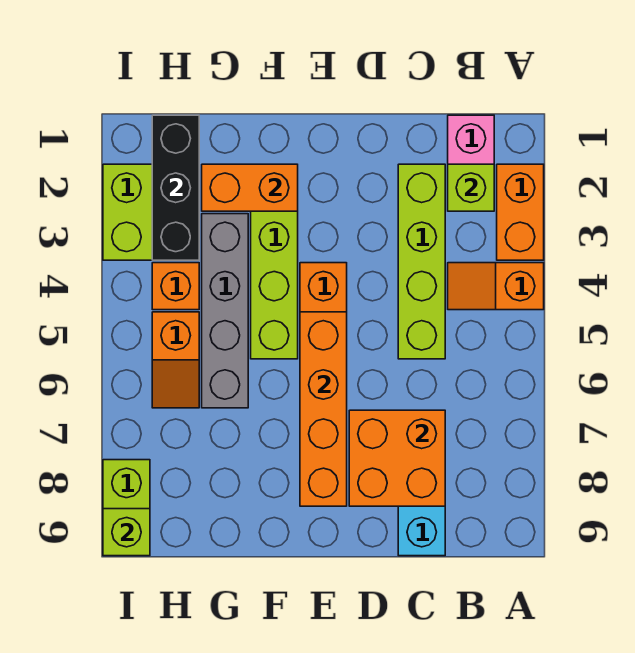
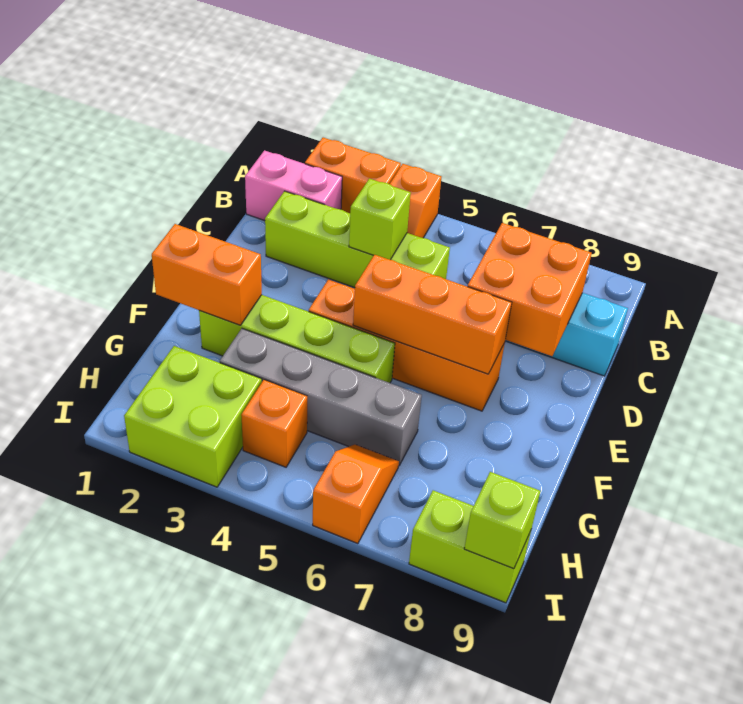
lime brick B2 level 2 -> lime brick C4 level 2
orange brick E5:E8 level 2 -> orange brick E5:E7 level 2
orange brick F2:G2 level 2 -> orange brick F1:F2 level 2
black brick H1:H3 level 2 -> none
orange slope H5:H6 level 1 top 5 -> orange slope H6:I6 level 1 top I

